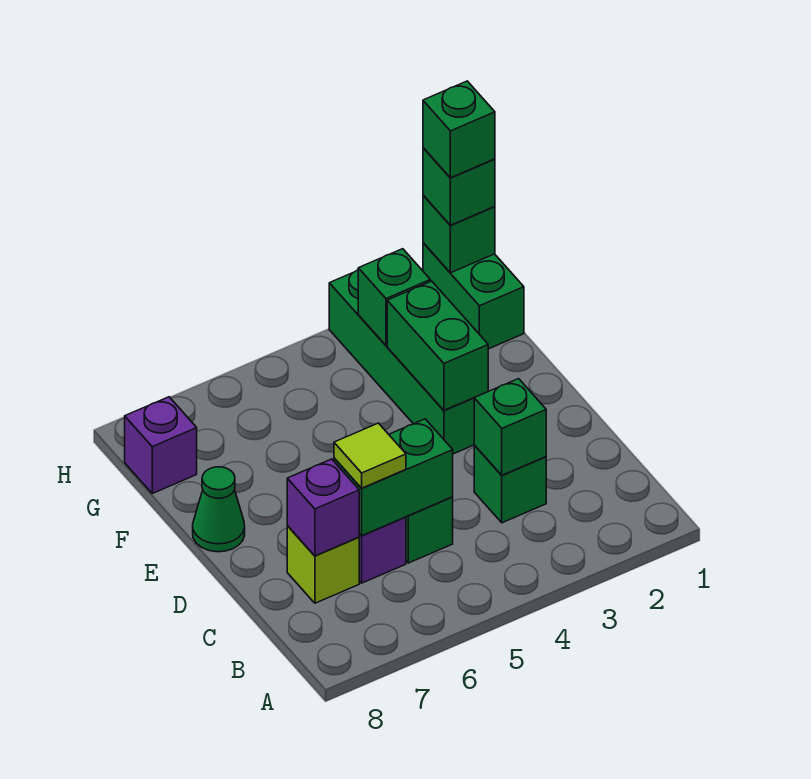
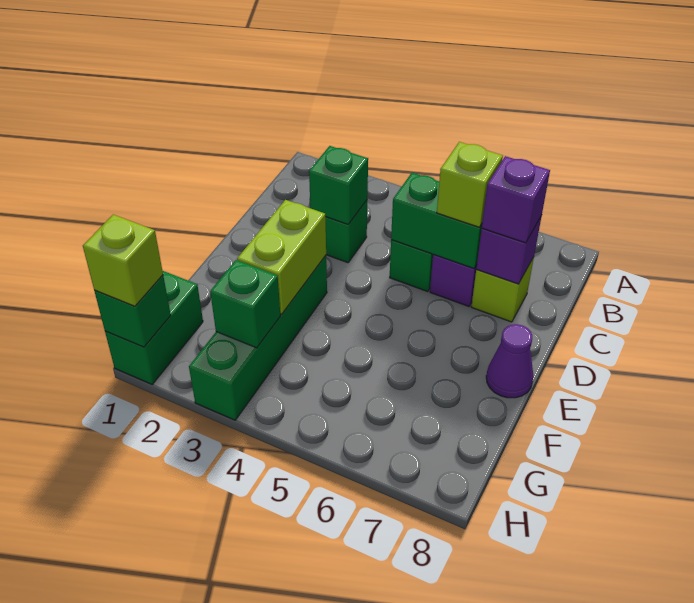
lime tile C6 level 3 -> lime brick C6 level 3
green brick E3:F3 level 2 -> lime brick E3:F3 level 2
green cone E8 level 1 -> purple cone E8 level 1
purple brick G8 level 1 -> purple brick C7 level 3
green brick H1 level 3 -> lime brick H1 level 3
green brick H1 level 4 -> none

